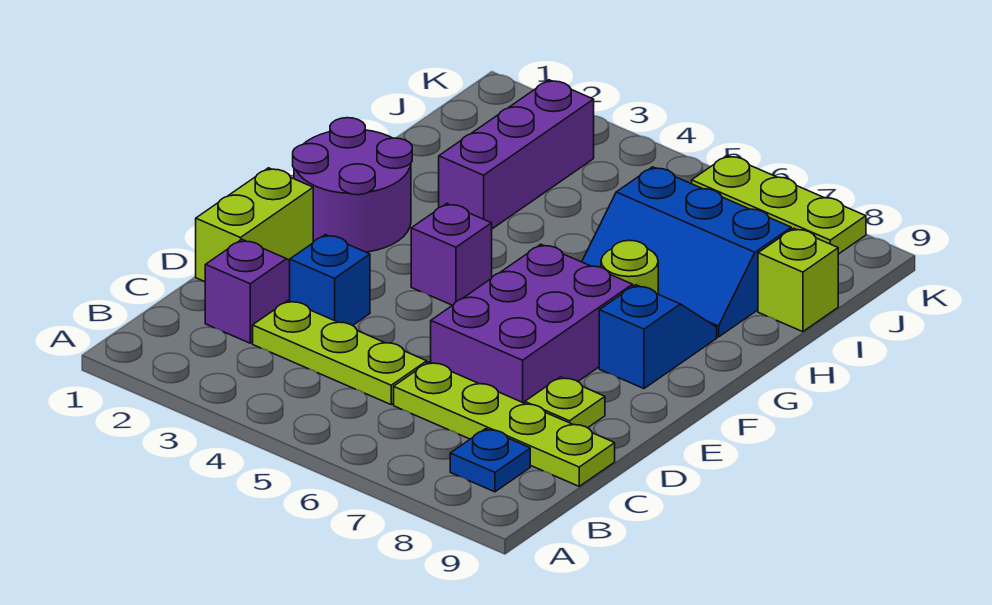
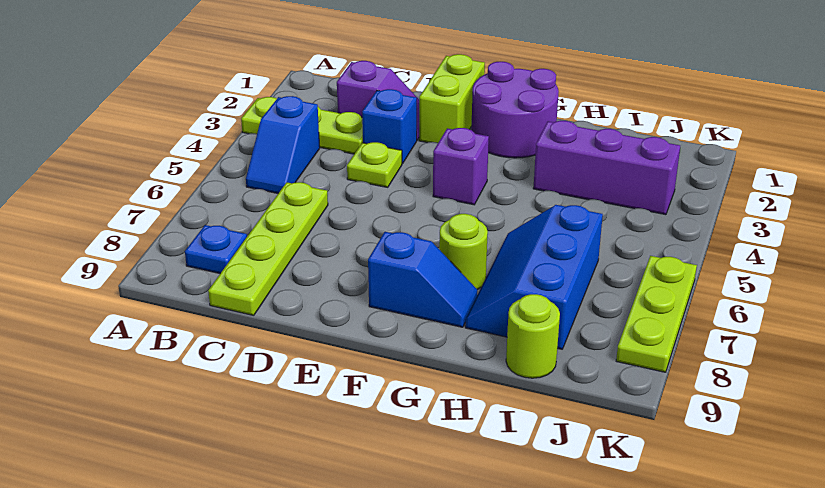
none -> blue slope B4:B5 level 1 top 4
lime plate C3:C5 level 1 -> lime plate A3:C3 level 1
lime brick D1:E1 level 1 -> lime brick E1:E2 level 1
purple brick D6:F7 level 1 -> none
lime plate D8 level 1 -> lime plate D4 level 1
lime brick I9 level 1 -> lime round brick I9 level 1

